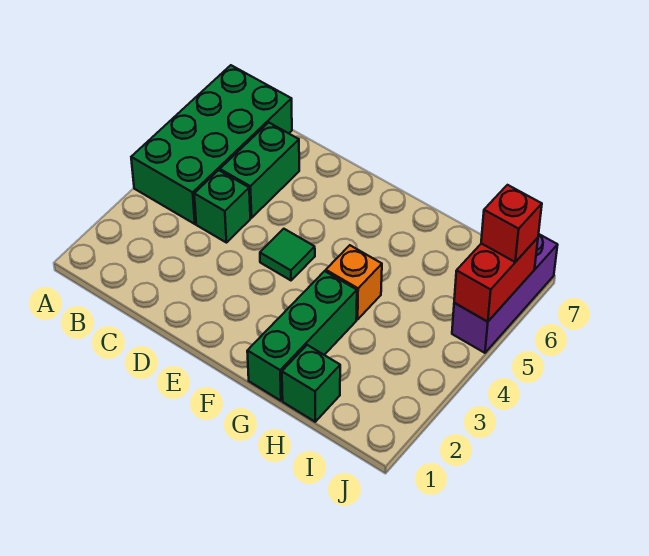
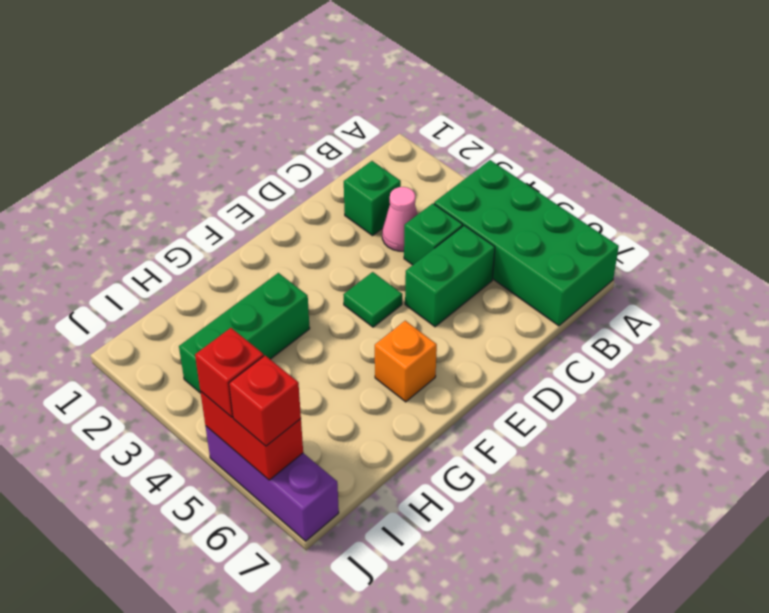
none -> pink cone C3 level 1
green brick C5:C6 level 1 -> green brick C5:D5 level 1
green brick G1:G3 level 1 -> green brick G3:I3 level 1
orange brick G4 level 1 -> orange brick F6 level 1
green brick H1 level 1 -> green brick C2 level 1
none -> red brick J5 level 3

